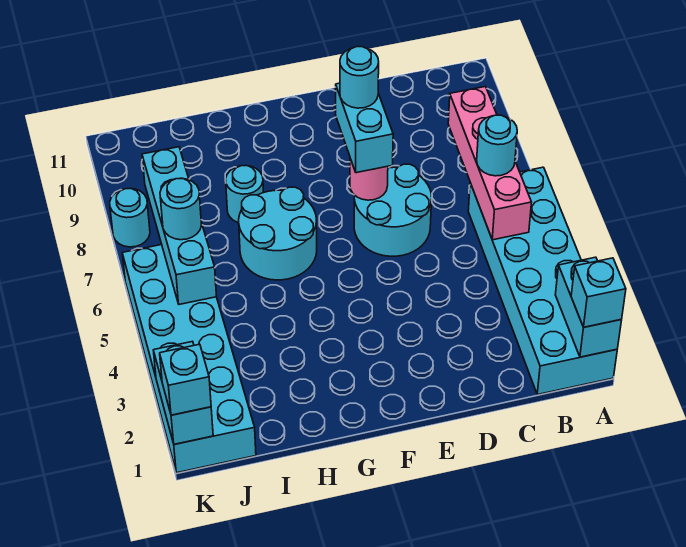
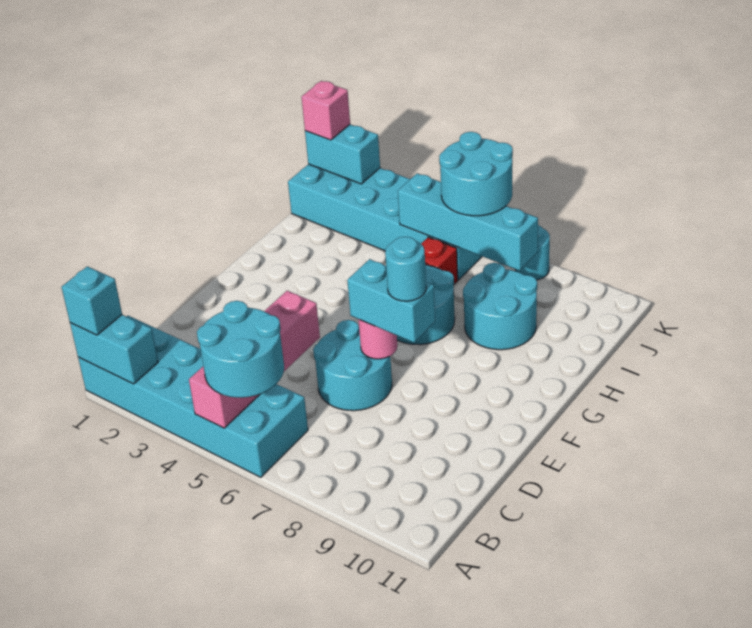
pink brick B5:B8 level 2 -> pink brick A5:D5 level 2
cyan round brick B6 level 3 -> cyan round brick A5:B6 level 3
cyan round brick H8 level 1 -> cyan round brick H8:I9 level 1
none -> red brick I6 level 1
cyan round brick J6 level 3 -> cyan round brick J6:K7 level 3
cyan brick K1 level 3 -> pink brick K1 level 3

